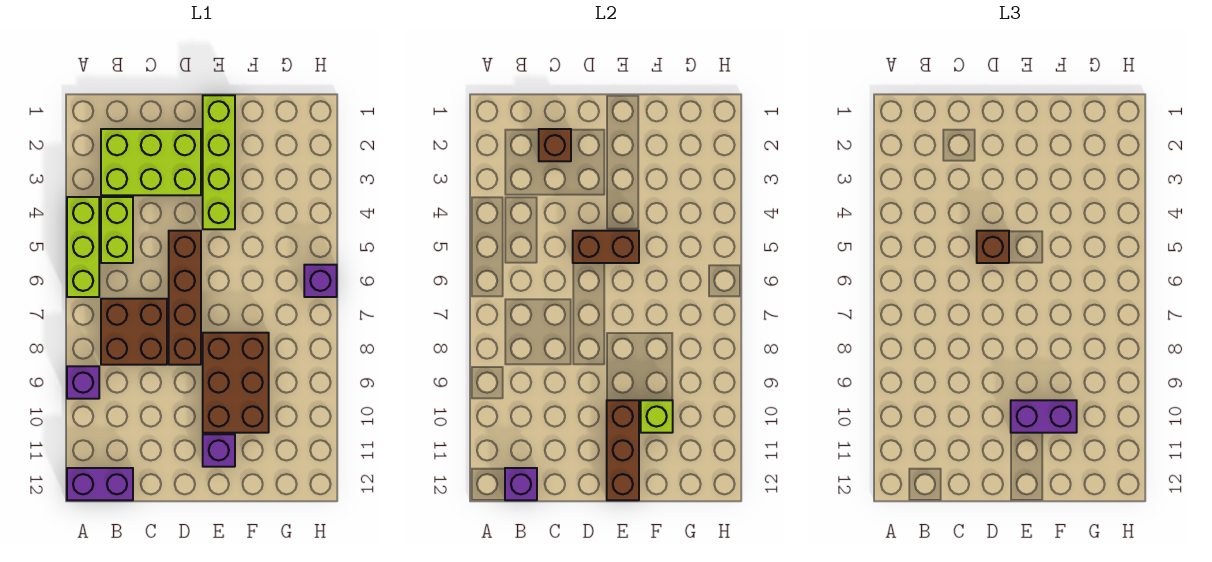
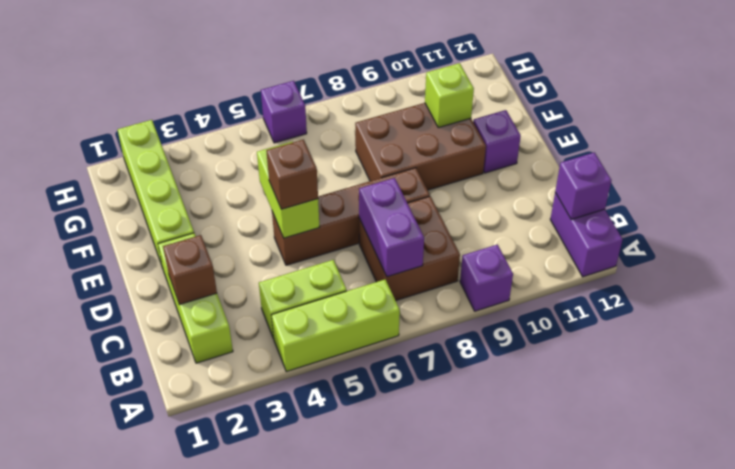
lime brick B2:D3 level 1 -> lime brick B2:D2 level 1
brown brick D5:E5 level 2 -> lime brick D5:E5 level 2
lime brick E1:E4 level 1 -> lime brick E2:H2 level 1
brown brick E10:E12 level 2 -> none
purple brick E10:F10 level 3 -> purple brick B7:C7 level 2

